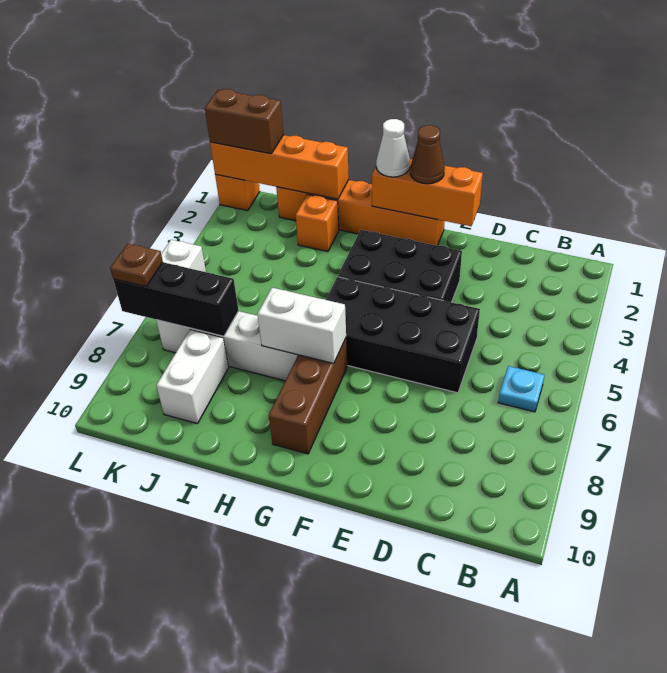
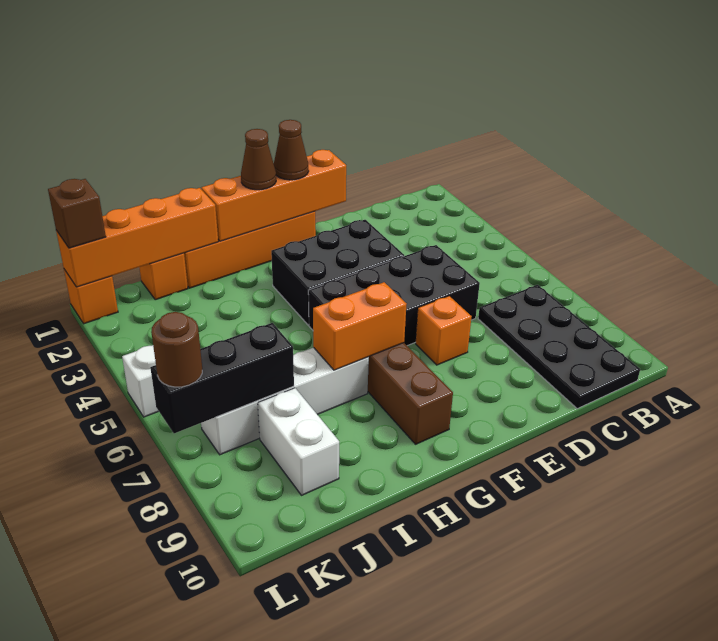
cyan plate B6 level 1 -> none
none -> black plate B7:C10 level 1
orange brick E1:G1 level 2 -> orange brick E1:H1 level 2
white cone G1 level 3 -> brown cone G1 level 3
white brick G7:H7 level 2 -> orange brick G7:H7 level 2
orange brick I2 level 1 -> orange brick E7 level 1
brown brick K1:L1 level 3 -> brown brick L1 level 3
brown plate L7 level 3 -> brown round brick L7 level 3

